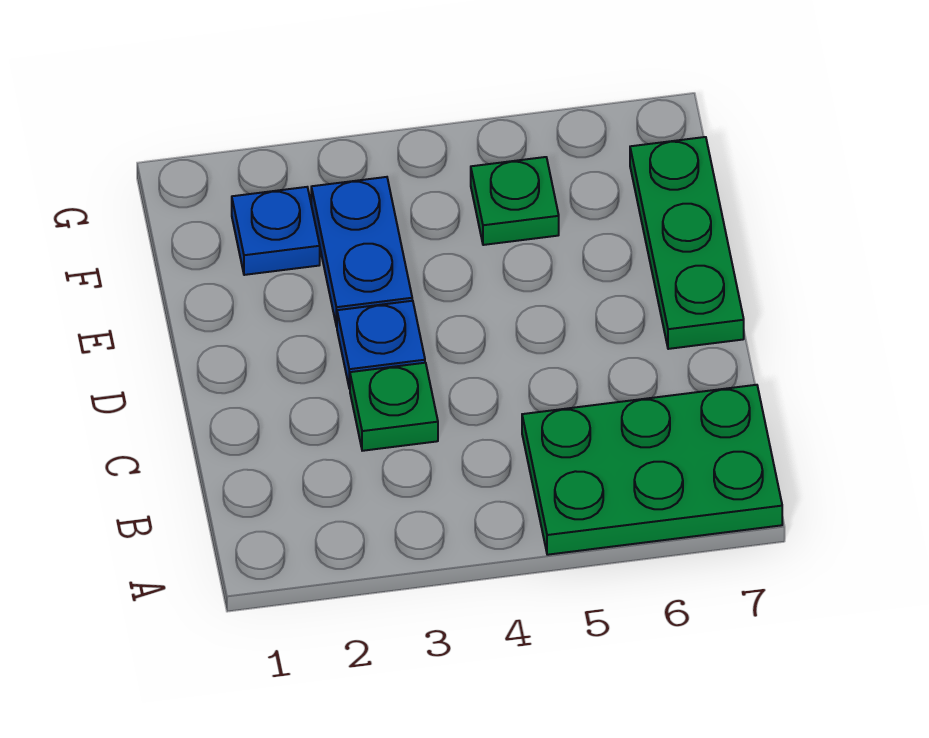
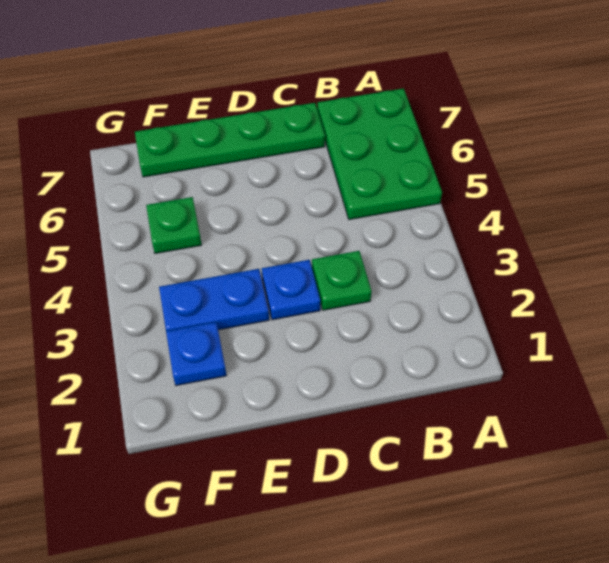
green plate D7:F7 level 1 -> green plate C7:F7 level 1

